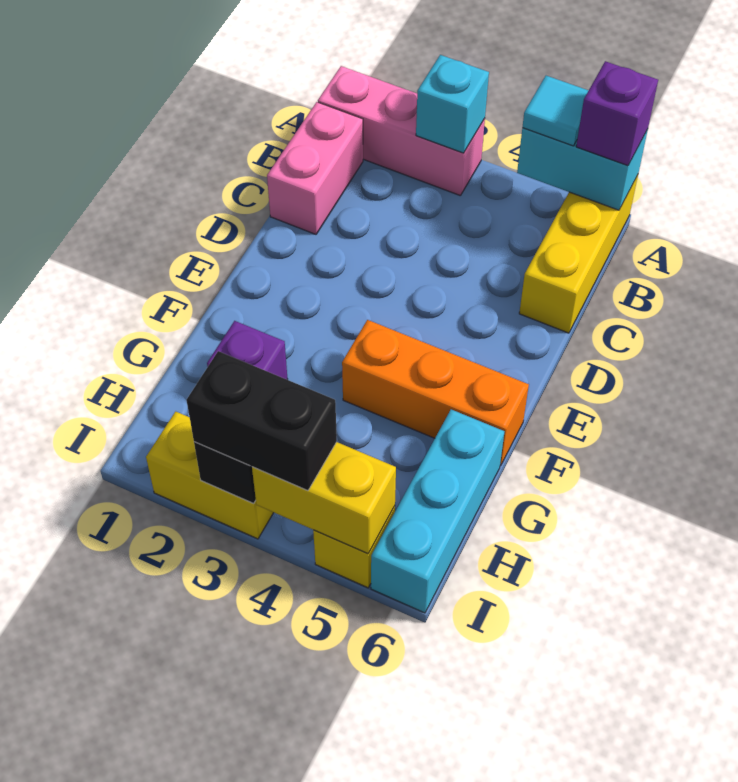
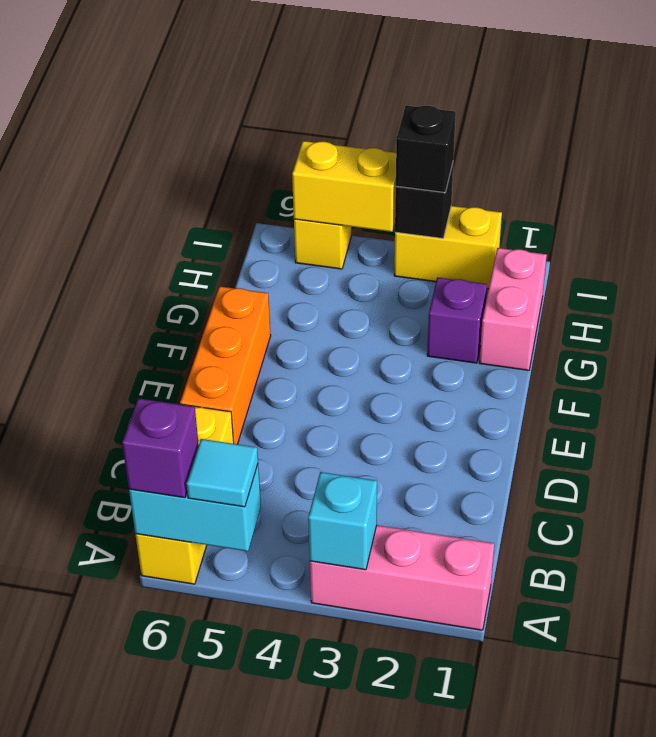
pink brick B1:C1 level 1 -> pink brick G1:H1 level 1
orange brick F4:F6 level 1 -> orange brick D6:F6 level 1
cyan brick G6:I6 level 1 -> none
black brick I3:I4 level 3 -> black brick I3 level 3

